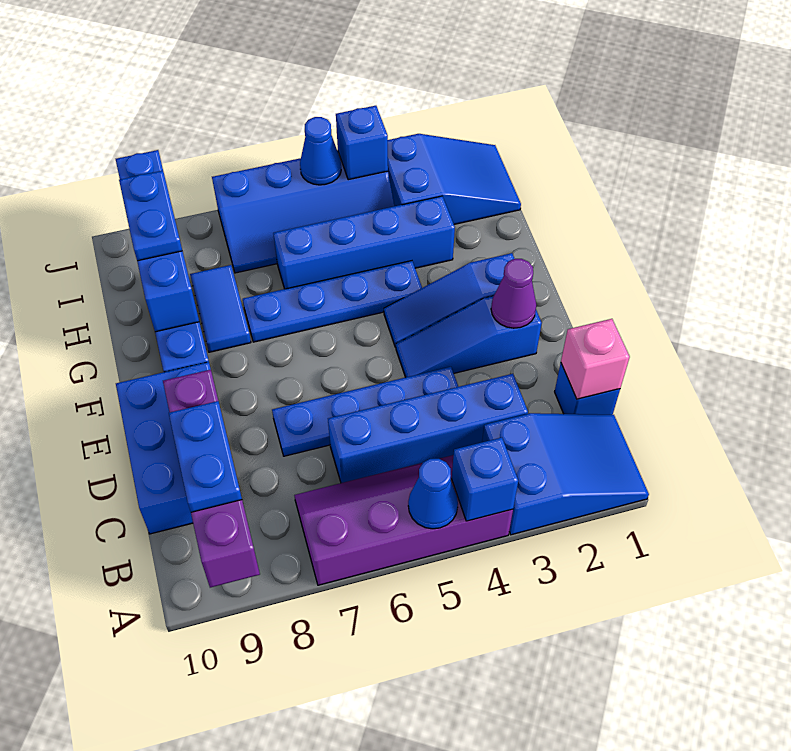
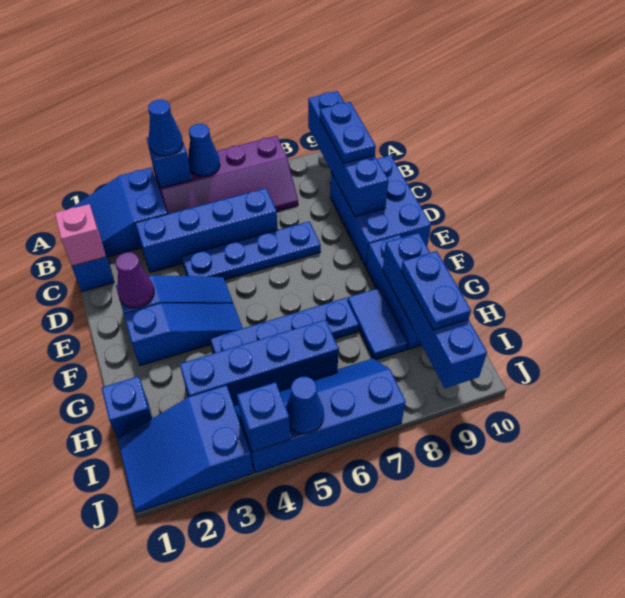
none -> blue cone A4 level 3
purple brick A9:D9 level 2 -> blue brick A9:D9 level 2
none -> blue brick H1 level 1

